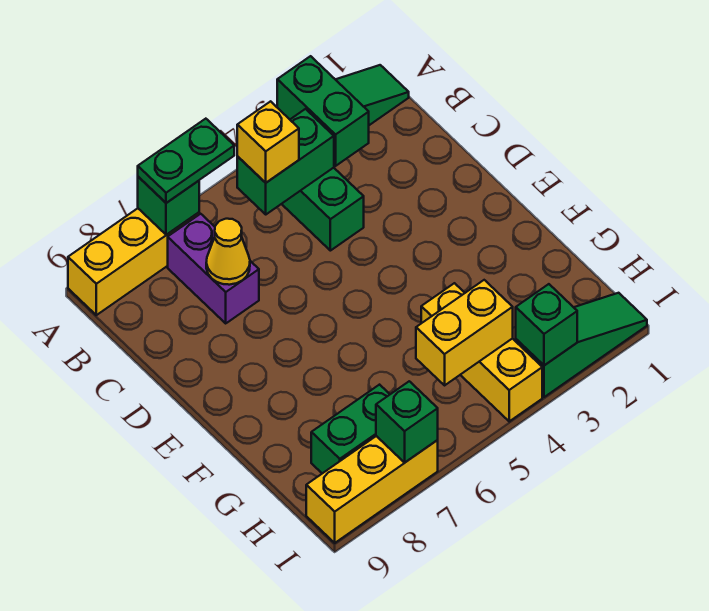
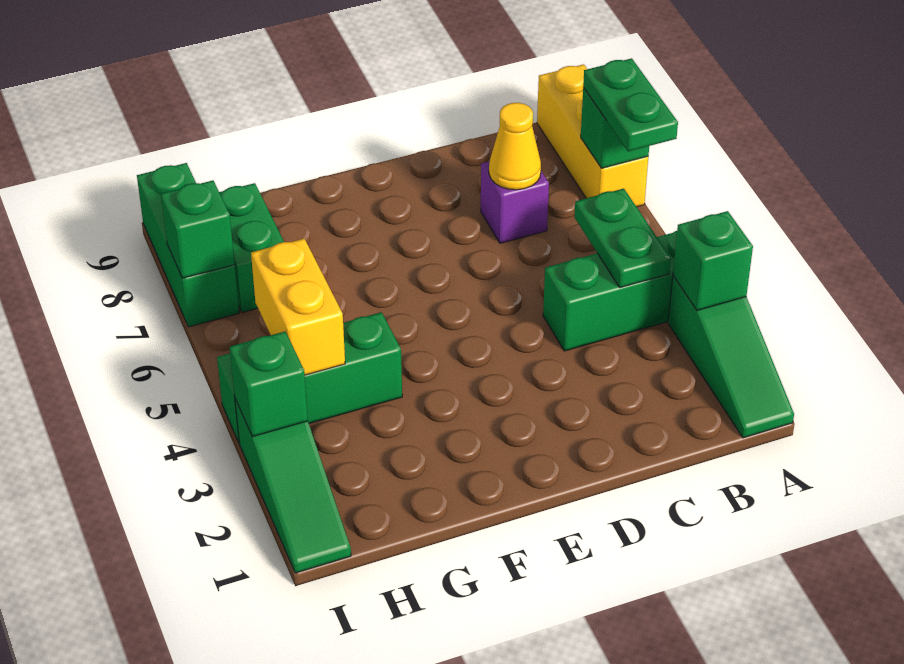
green brick A3:B3 level 2 -> green brick A3 level 2
green brick B4:B5 level 2 -> green plate B4:B5 level 2
yellow brick B5 level 3 -> none
purple brick B7:C7 level 1 -> purple brick C7 level 1
yellow brick G4:I4 level 1 -> green brick G4:I4 level 1
yellow brick I7:I9 level 1 -> green brick I7:I9 level 1

